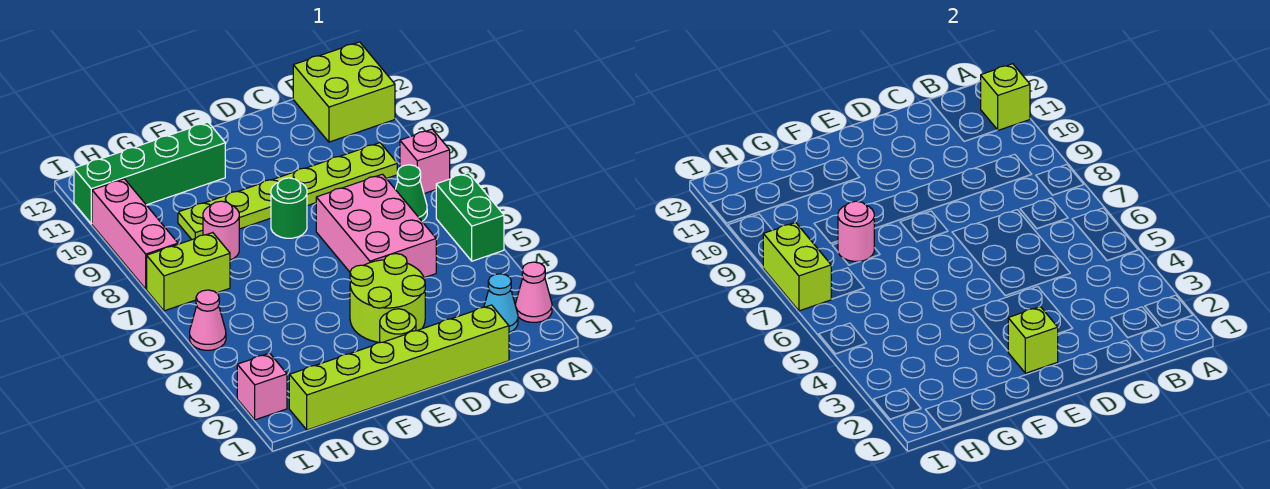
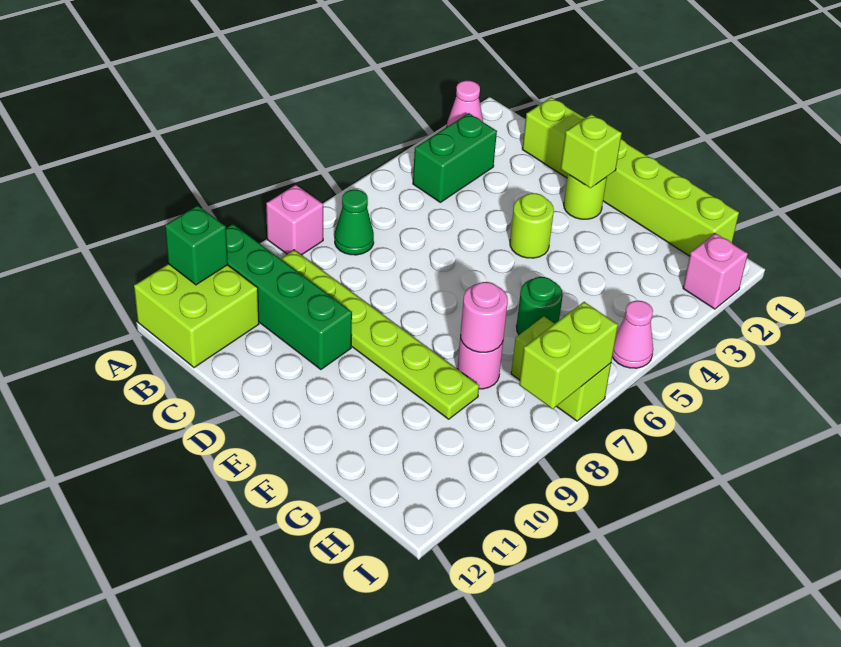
green brick A5:A6 level 1 -> green brick B3:B4 level 1
lime brick A11 level 2 -> green brick A11 level 2
cyan cone B2 level 1 -> none
pink brick C5:D7 level 1 -> none
lime round brick D3:E4 level 1 -> lime round brick E4 level 1
green round brick E8 level 1 -> green round brick G6 level 1
green brick F11:I11 level 1 -> green brick A10:D10 level 1
pink brick I8:I10 level 1 -> none

